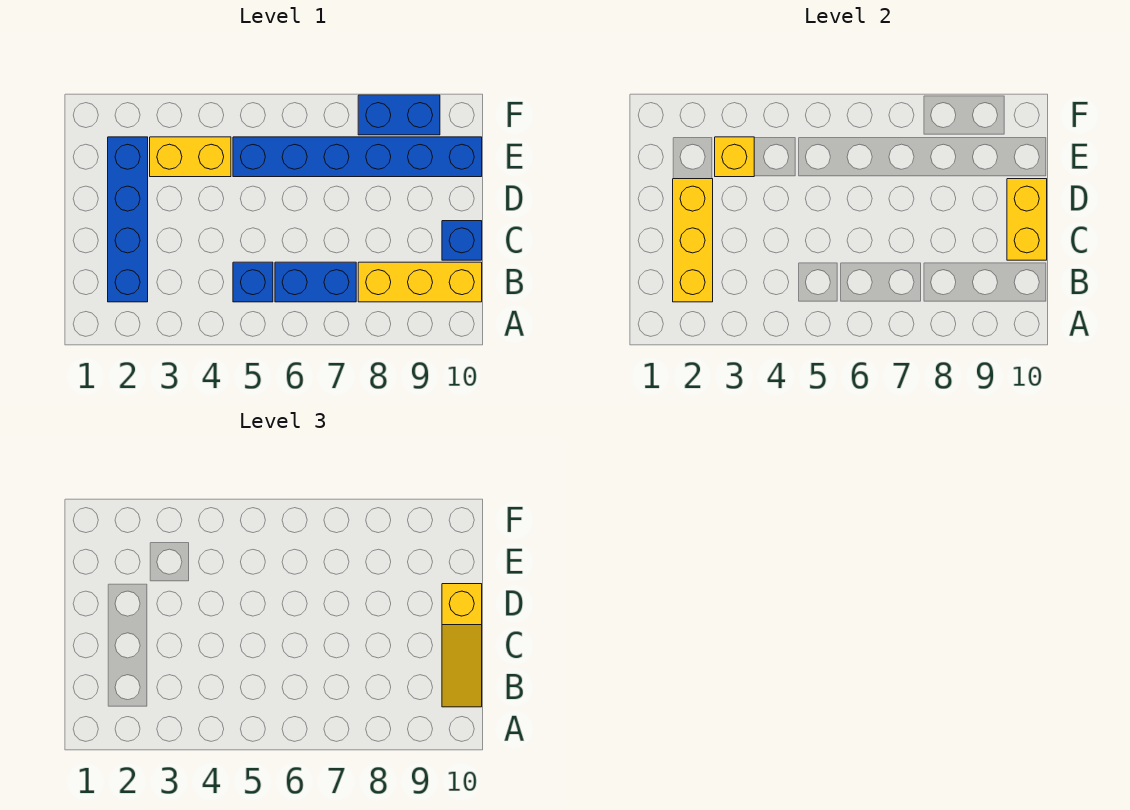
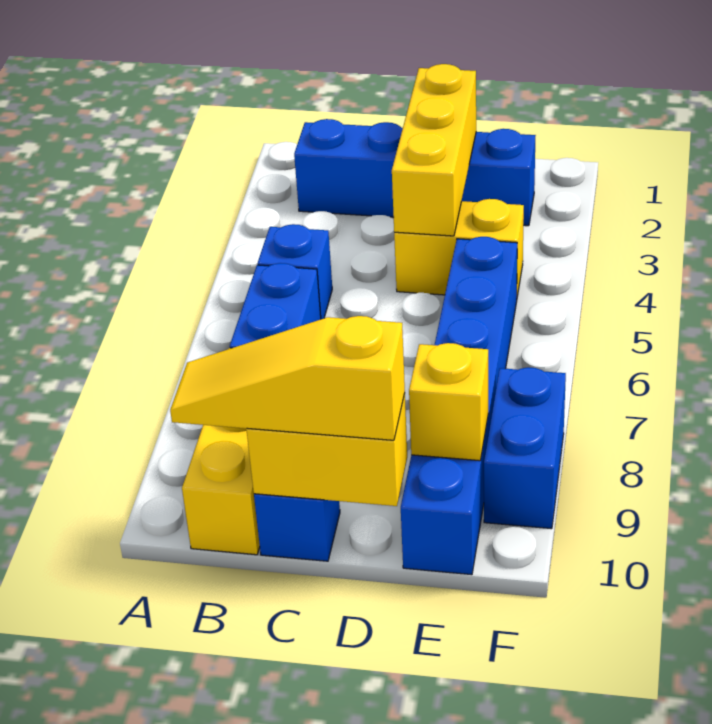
yellow brick B2:D2 level 2 -> yellow brick D2:D4 level 2
yellow brick E3:E4 level 1 -> yellow brick D4:E4 level 1
yellow brick E3 level 2 -> yellow brick E9 level 2

